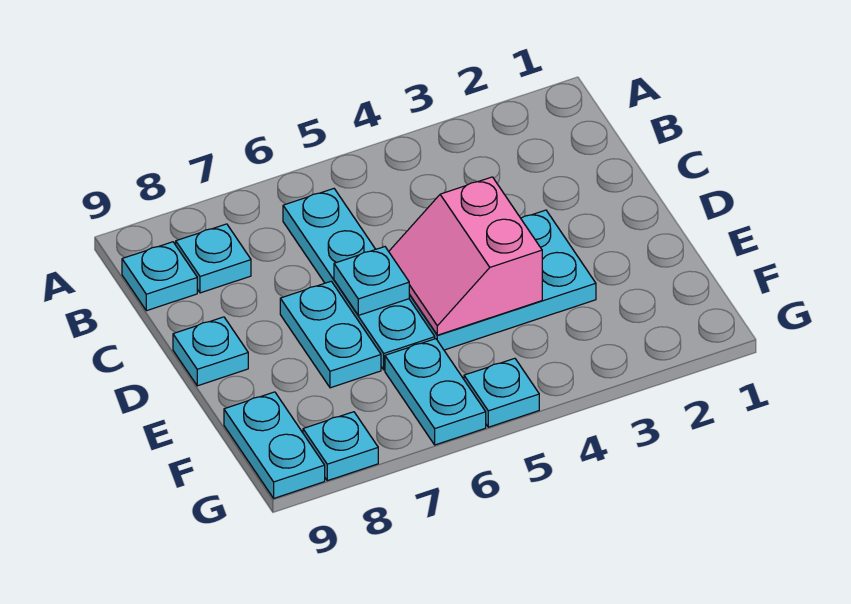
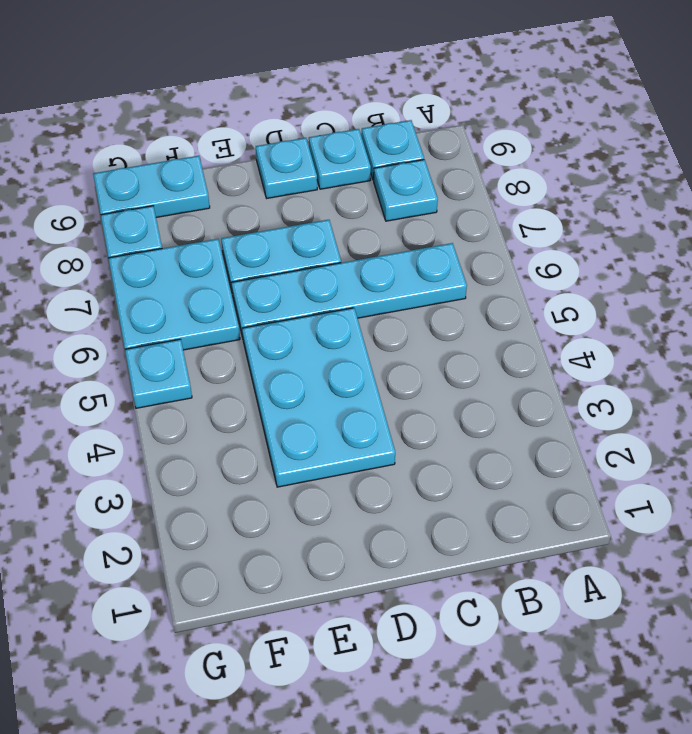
pink slope D4:E5 level 2 top 4 -> none
cyan plate D6 level 2 -> cyan plate C9 level 1
cyan plate F6:G6 level 1 -> cyan plate F6:G7 level 1

